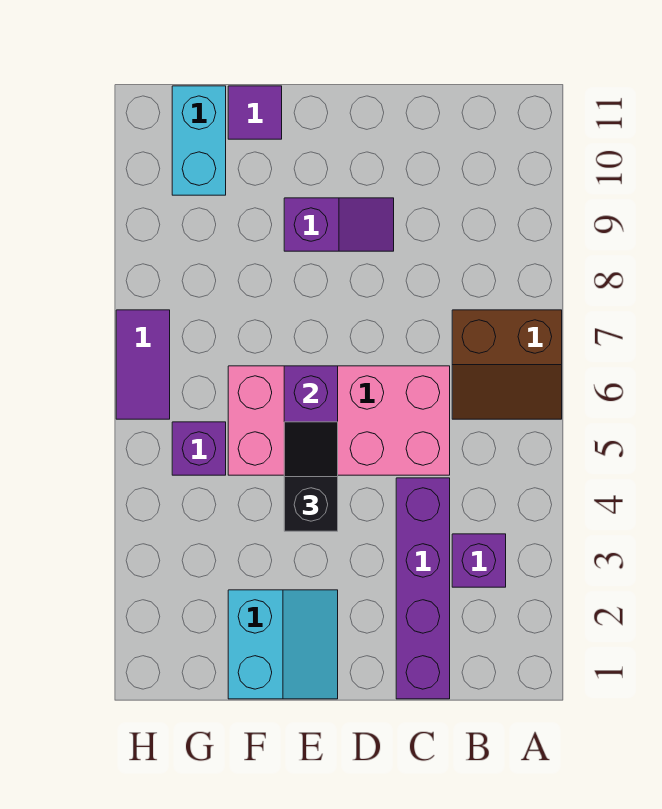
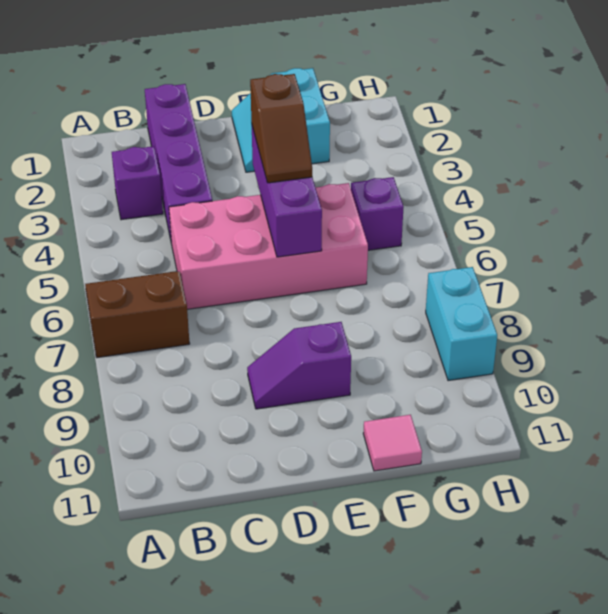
black slope E4:E5 level 3 top 4 -> brown slope E4:E5 level 3 top 4
purple tile F11 level 1 -> pink tile F11 level 1
cyan brick G10:G11 level 1 -> cyan brick H8:H9 level 1
purple tile H6:H7 level 1 -> none

